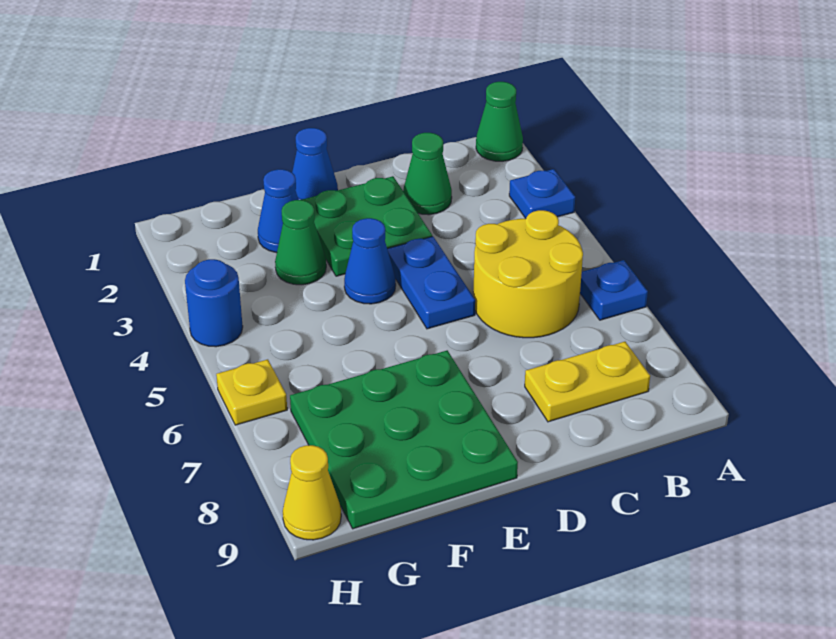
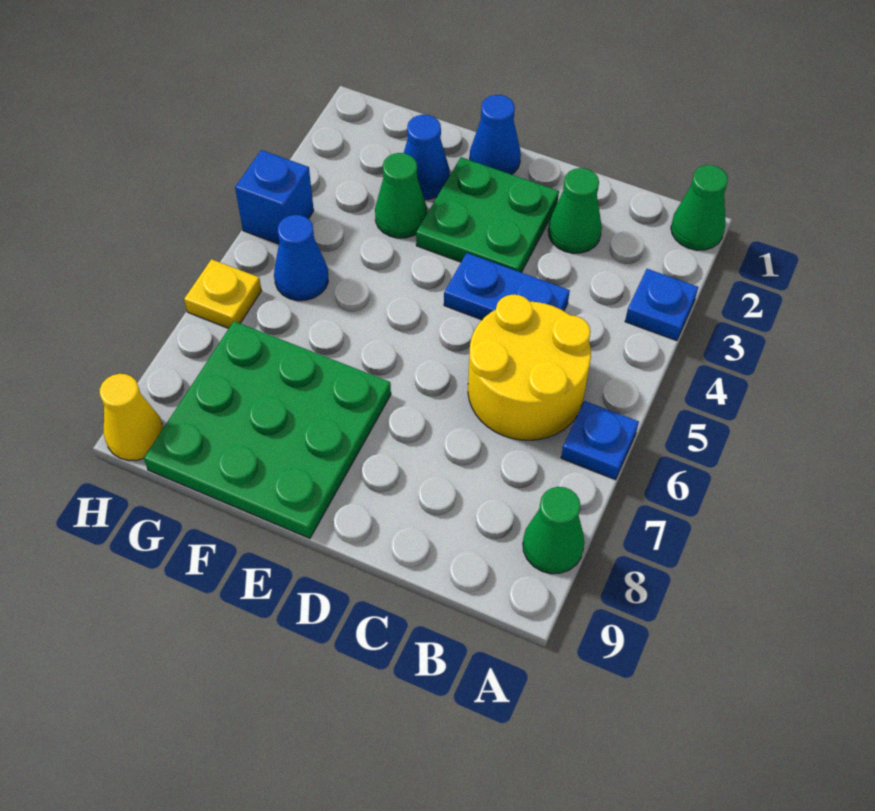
none -> green cone A8 level 1
yellow plate B8:C8 level 1 -> none
blue plate D4:D5 level 1 -> blue plate C4:D4 level 1
blue cone E4 level 1 -> blue cone G5 level 1
blue round brick H4 level 1 -> blue brick H4 level 1

